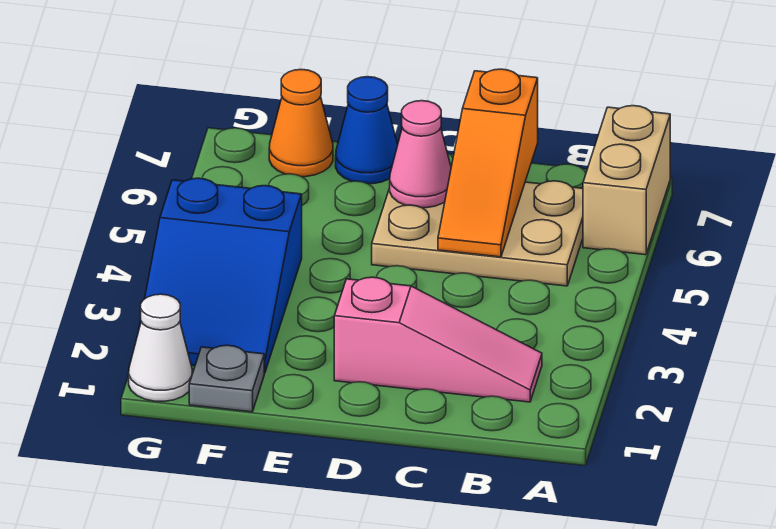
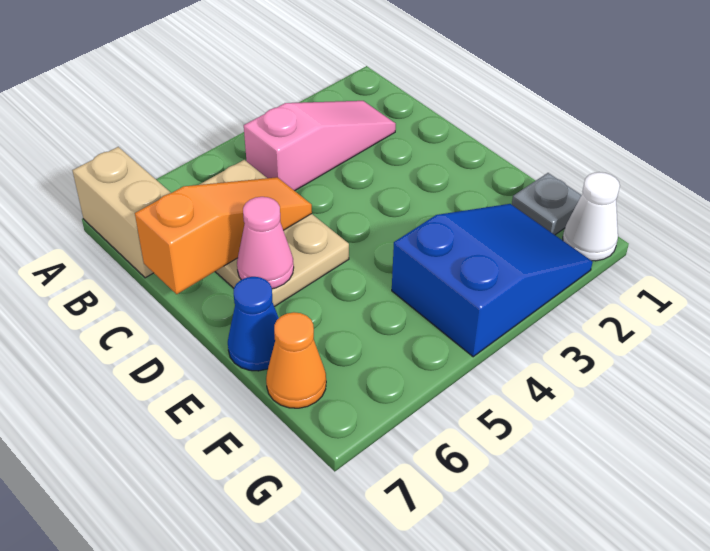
tan brick A6:A7 level 1 -> tan brick A7:B7 level 1
pink slope B2:D2 level 1 top D -> pink slope B2:B4 level 1 top 4

